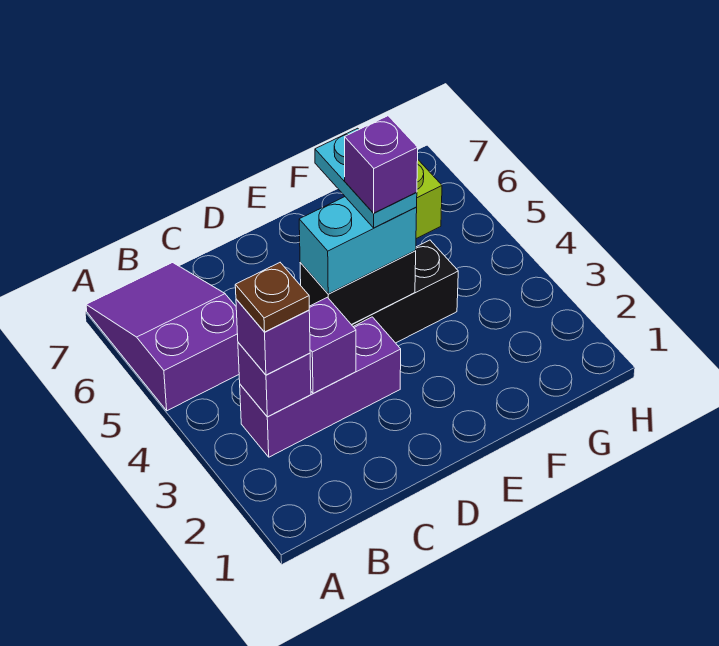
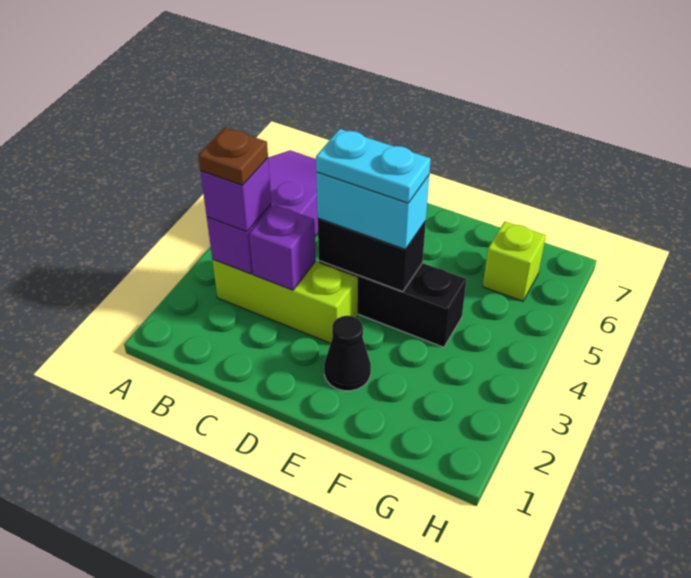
purple brick B3:D3 level 1 -> lime brick B3:D3 level 1
none -> black cone E2 level 1
cyan plate E4:E5 level 4 -> cyan plate D4:E4 level 4
purple brick E4 level 5 -> none

